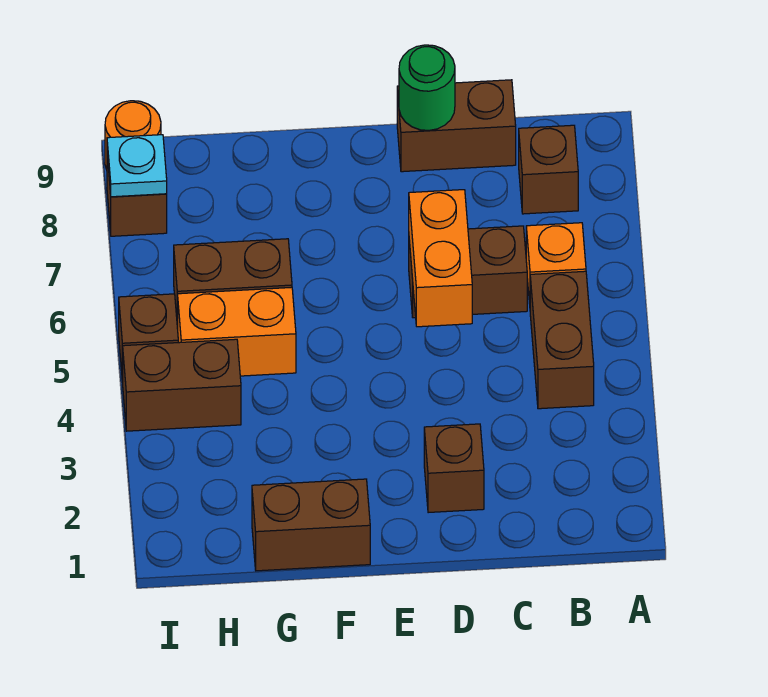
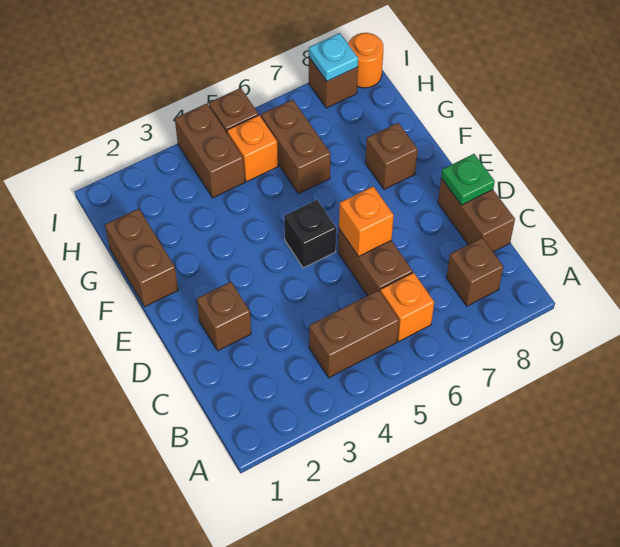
orange brick D5:D6 level 2 -> orange brick D6 level 2
green round brick D9 level 2 -> green plate D9 level 2
none -> black brick E5 level 1
none -> brown brick F8 level 1
orange brick G5:H5 level 1 -> orange brick H5 level 1

